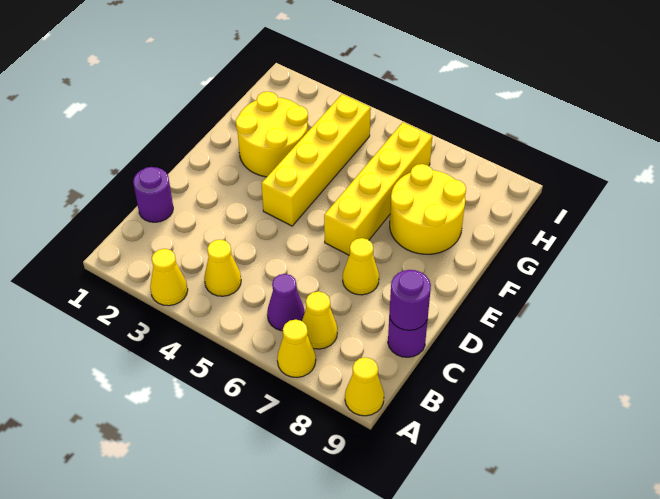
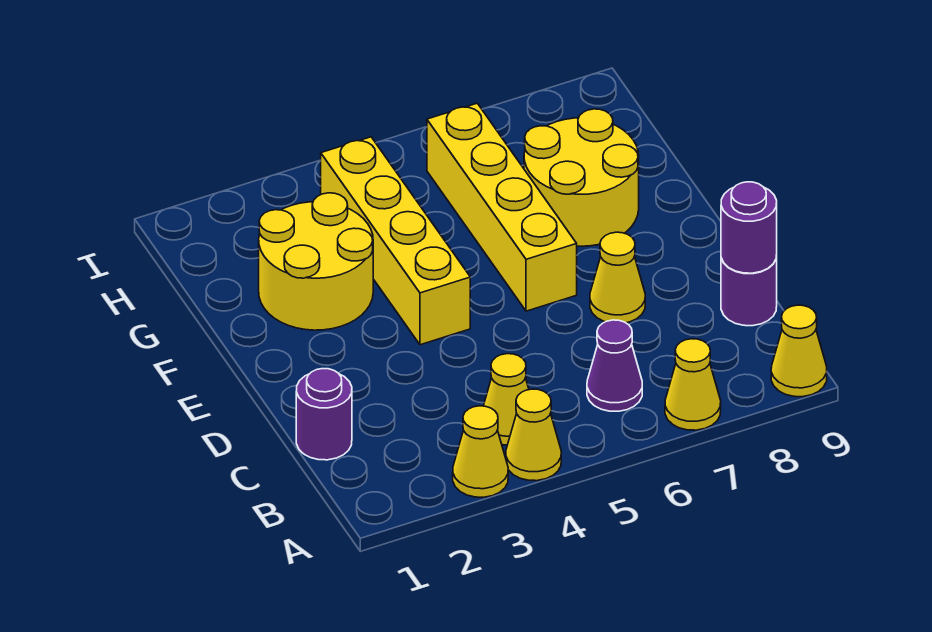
yellow cone B7 level 1 -> yellow cone A4 level 1

